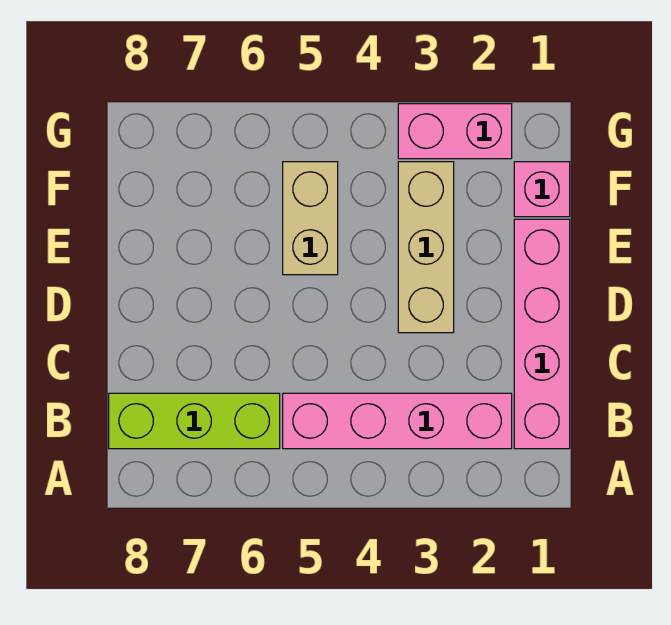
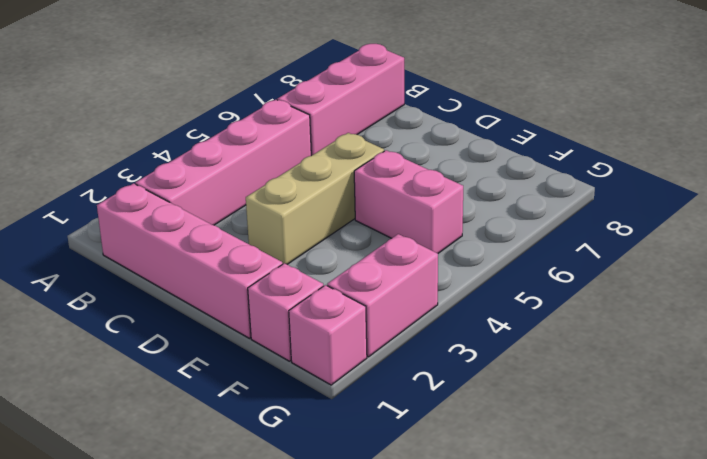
lime brick B6:B8 level 1 -> pink brick B6:B8 level 1
tan brick D3:F3 level 1 -> tan brick D3:D5 level 1
tan brick E5:F5 level 1 -> pink brick E5:F5 level 1
none -> pink brick G1 level 1

